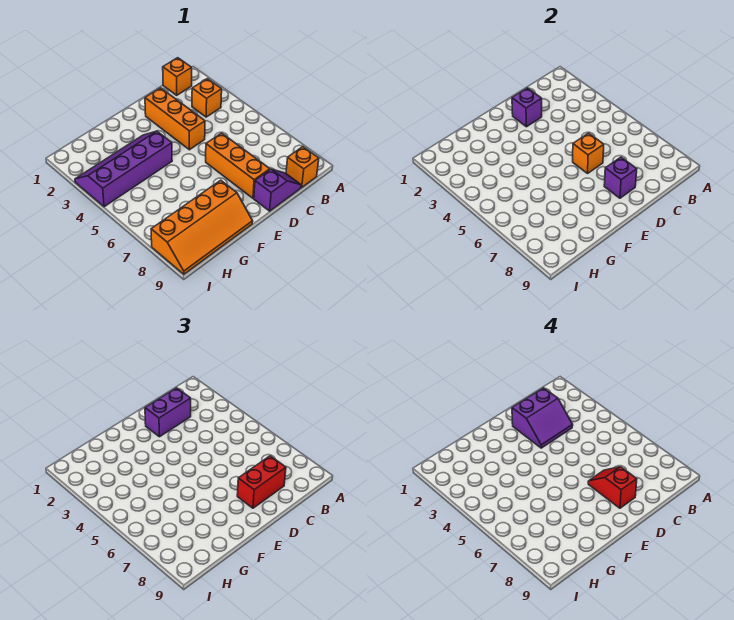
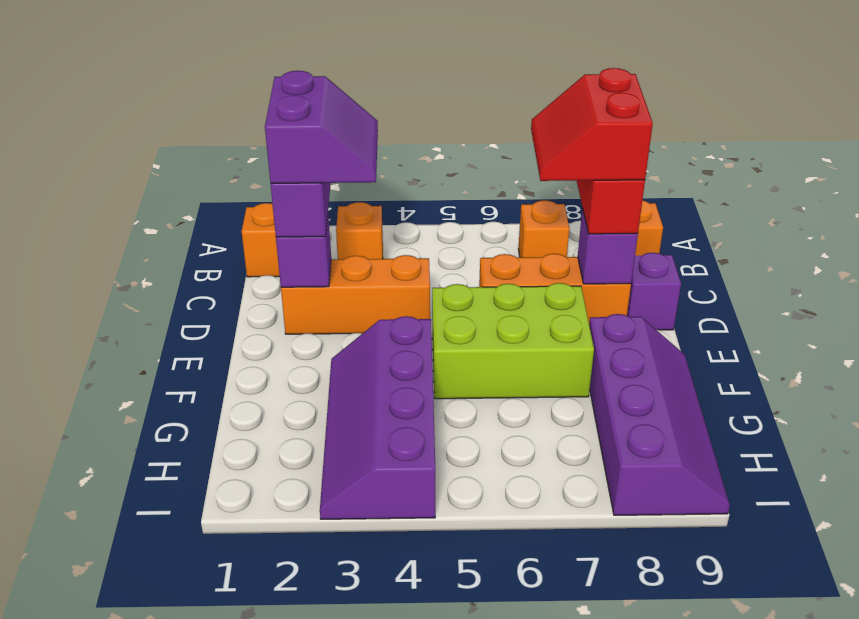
orange brick D6 level 2 -> orange brick B7 level 1
red slope D7:D8 level 4 top 8 -> red slope C7:D8 level 4 top 8
none -> lime brick E5:F7 level 1
orange slope F8:I9 level 1 top 8 -> purple slope F8:I9 level 1 top 8

